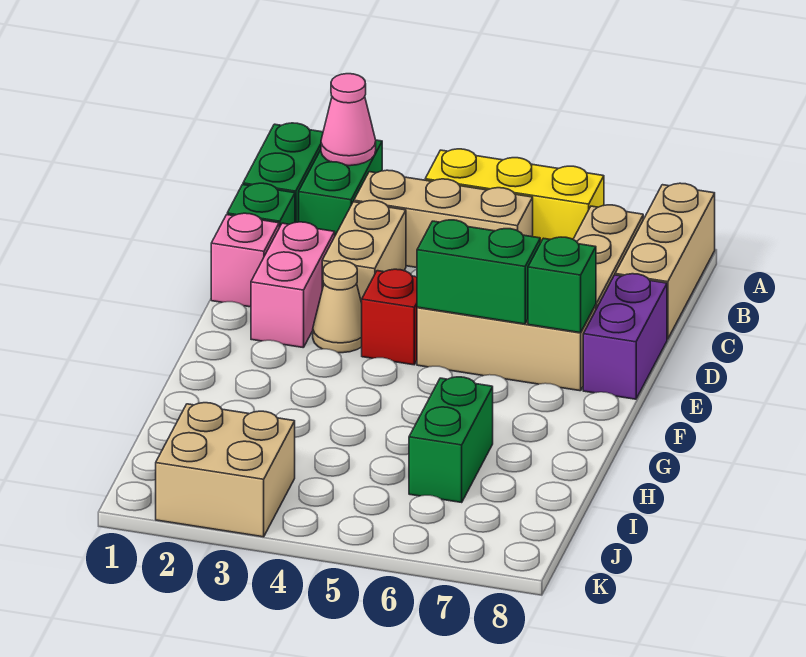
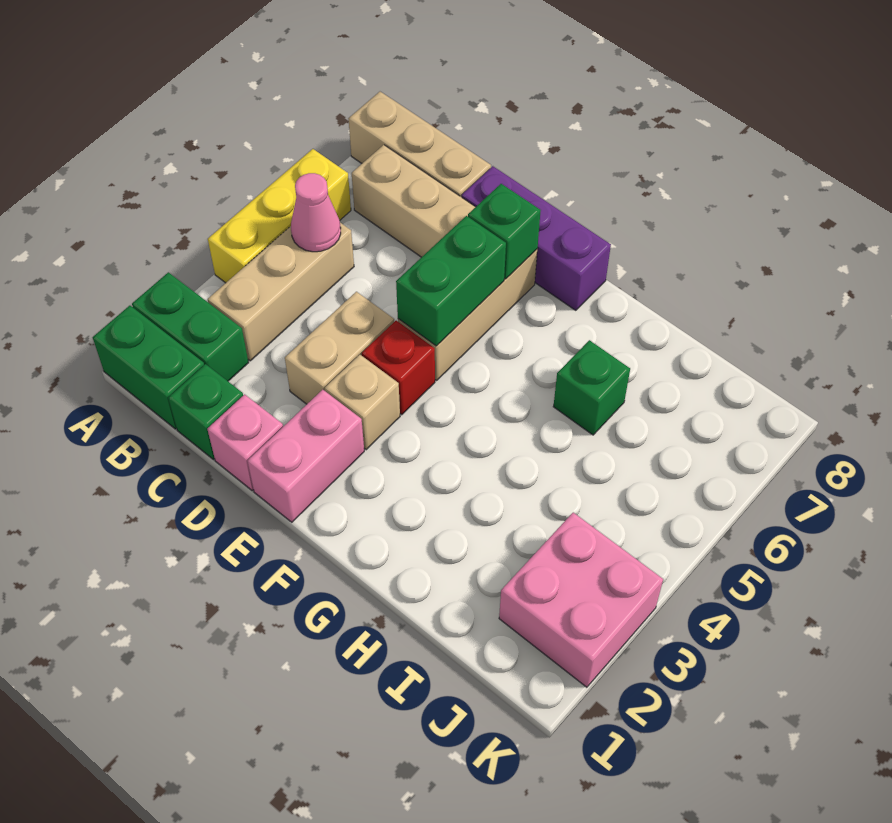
pink cone A2 level 2 -> pink cone B5 level 2
tan brick C3:D3 level 1 -> tan brick D3:D4 level 1
pink brick D2:E2 level 1 -> pink brick E1:E2 level 1
purple brick D8:E8 level 1 -> purple brick D8:F8 level 1
tan cone E3 level 1 -> tan brick E3 level 1
green brick H6:I6 level 1 -> green brick H6 level 1
tan brick J2:K3 level 1 -> pink brick J2:K3 level 1

